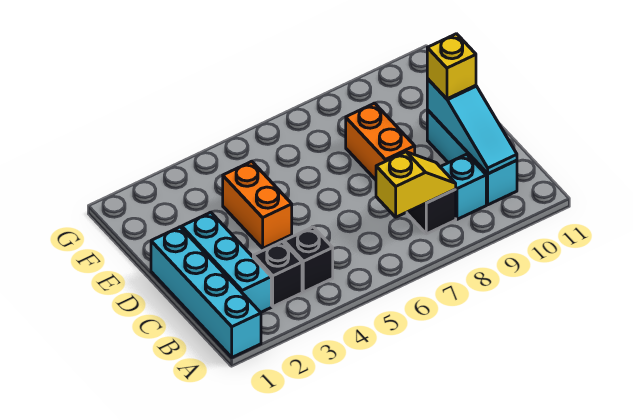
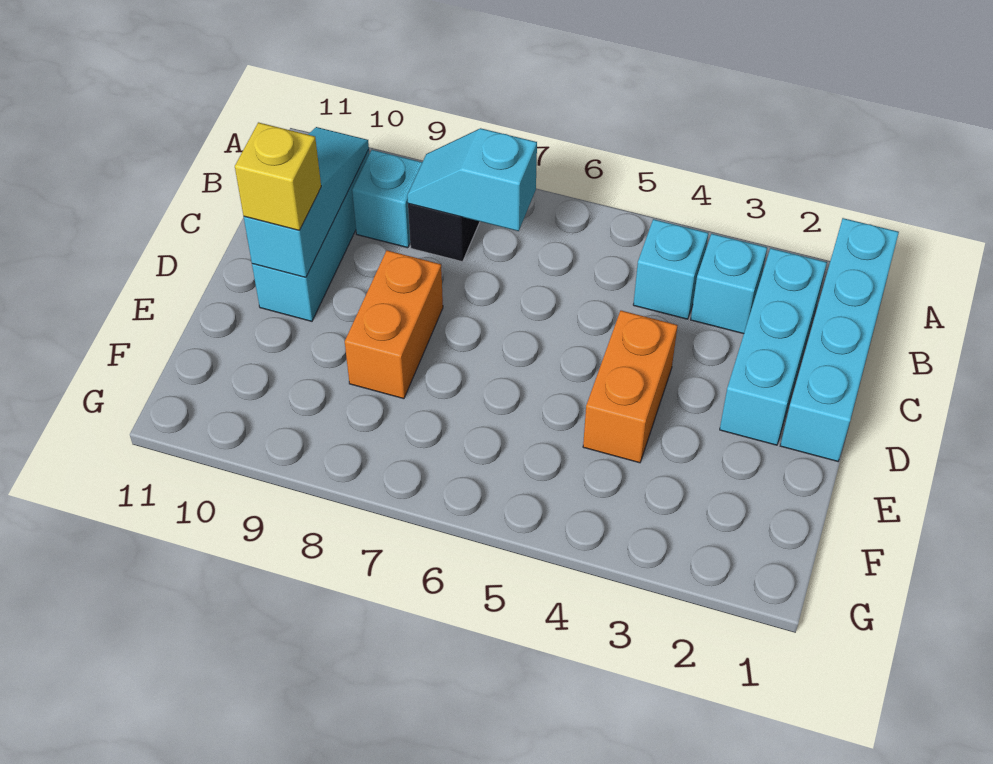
black brick B3 level 1 -> cyan brick B3 level 1
black brick B4 level 1 -> cyan brick B4 level 1
yellow slope B7:B8 level 2 top 7 -> cyan slope B7:B8 level 2 top 7

